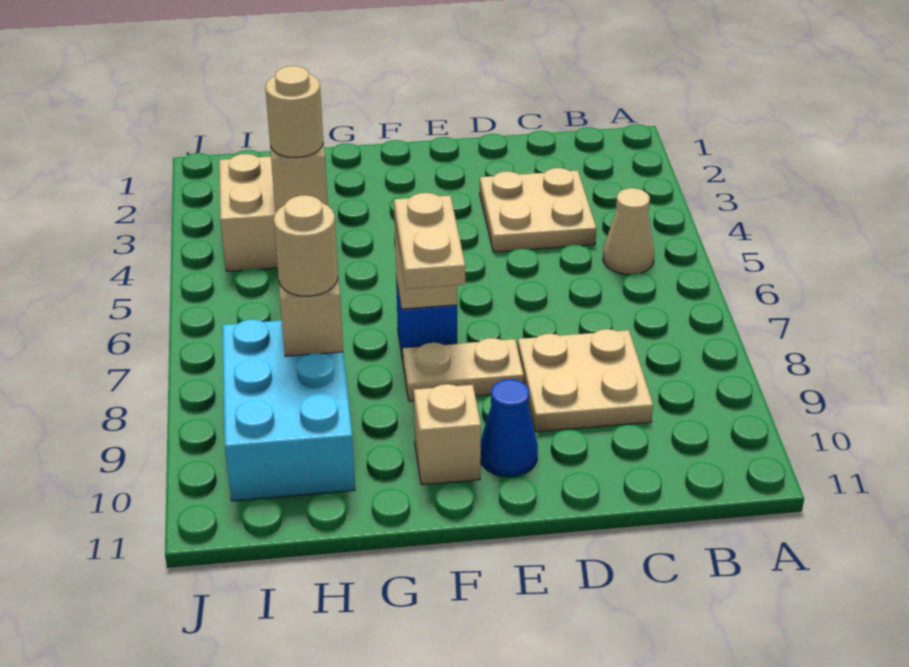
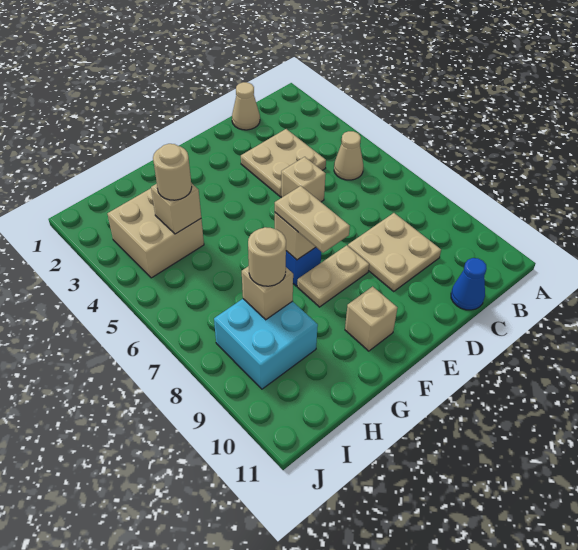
none -> tan cone C1 level 1
none -> tan brick D5 level 1
blue cone E10 level 1 -> blue cone C11 level 1
cyan brick H8:I10 level 1 -> cyan brick H8:I9 level 1

